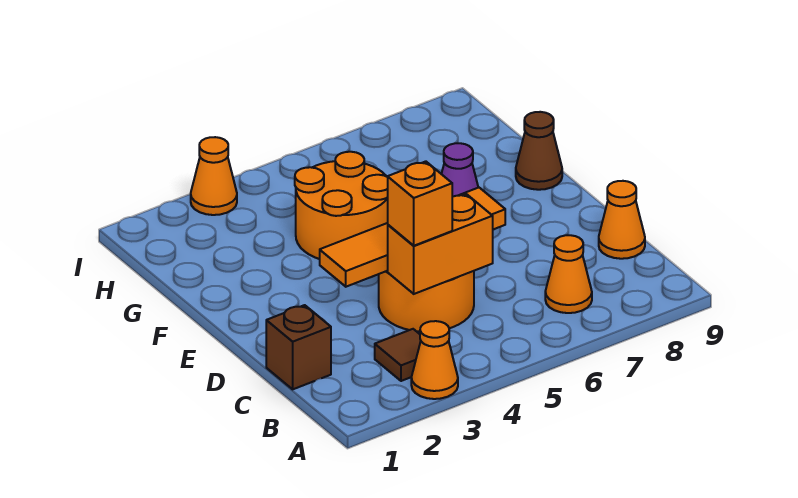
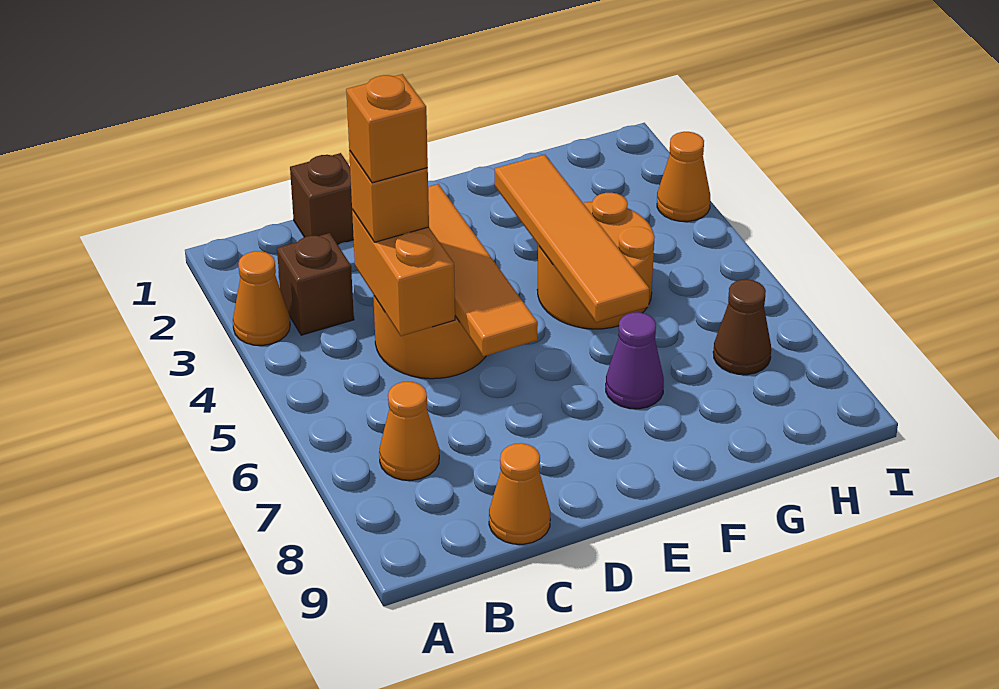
brown tile B3 level 1 -> brown brick B3 level 1
none -> orange brick C4 level 4
none -> orange tile F3:F6 level 2
brown cone F9 level 1 -> brown cone H7 level 1

